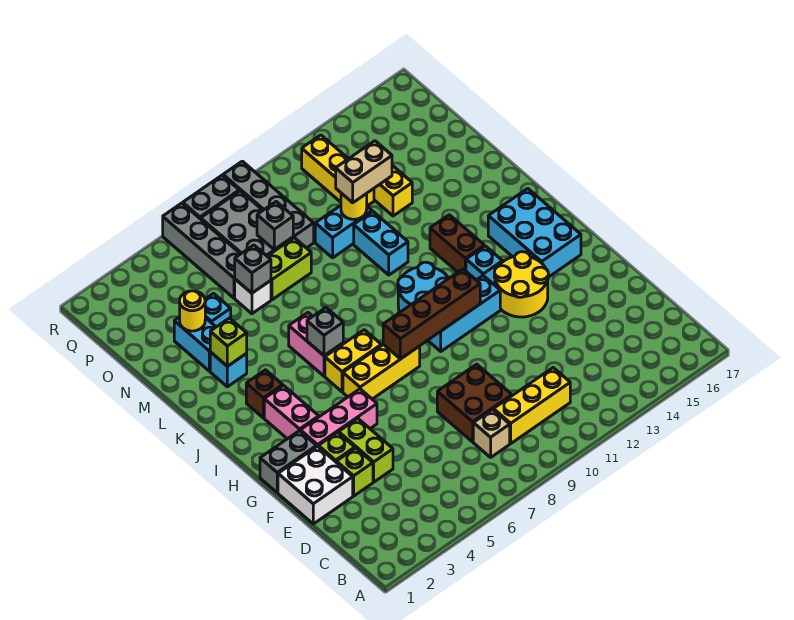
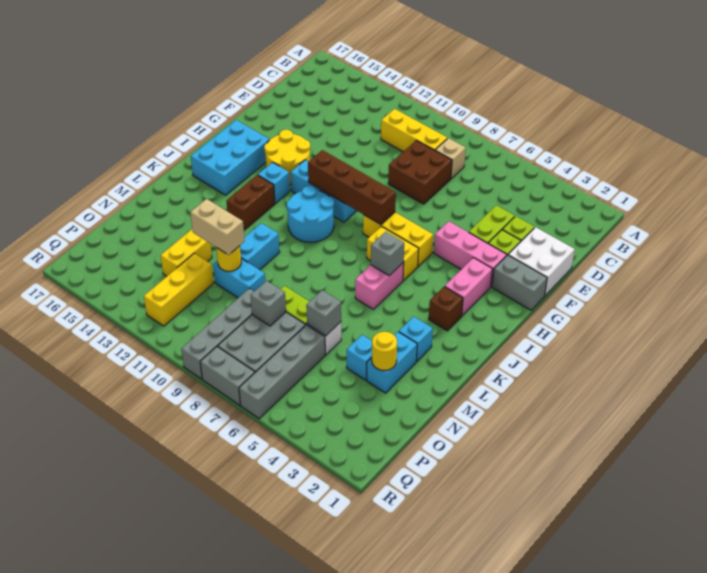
lime brick L3 level 2 -> none

